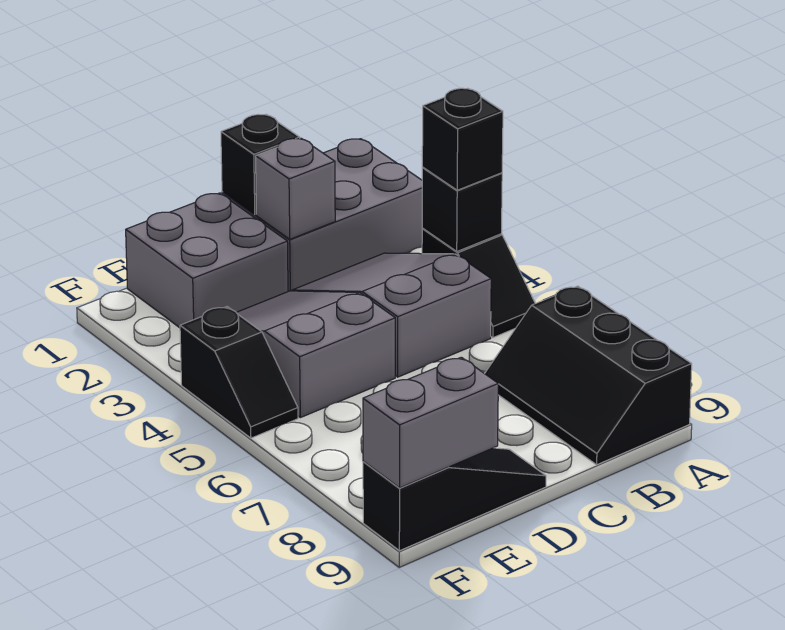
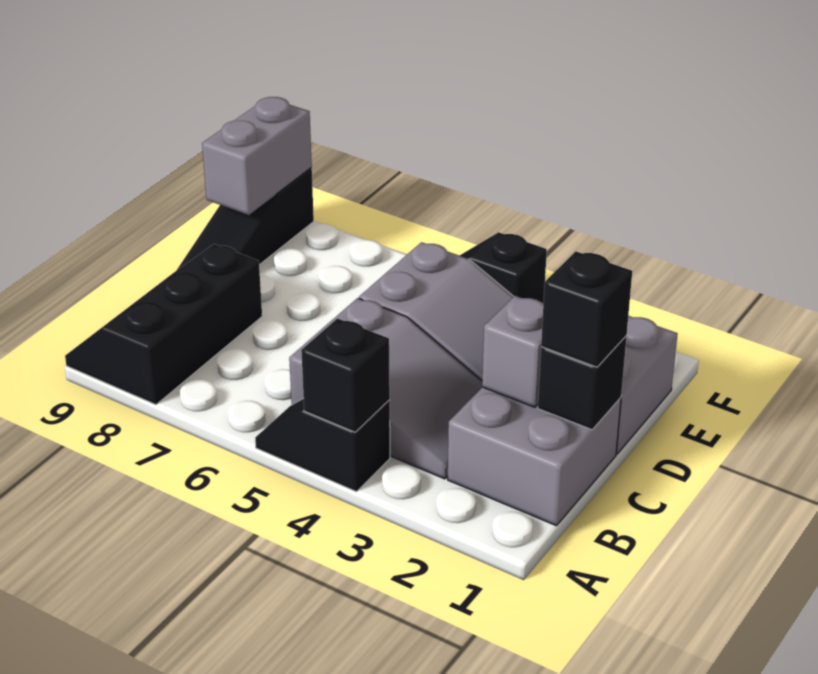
grey brick A1:C2 level 1 -> grey brick B1:C2 level 1
black brick A4 level 3 -> black brick C1 level 3
black slope A7:B9 level 1 top A -> black slope A8:C9 level 1 top 8

